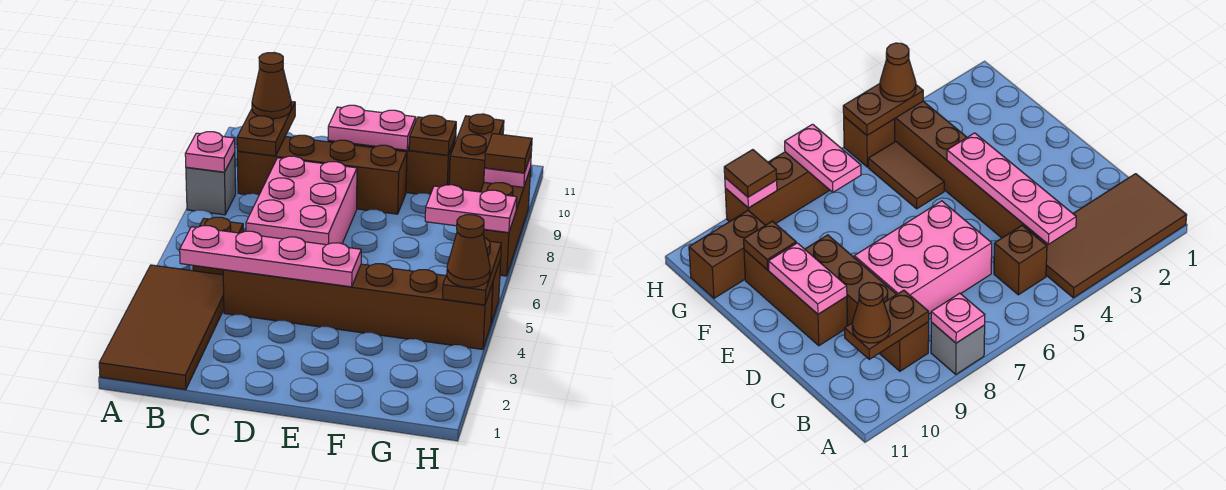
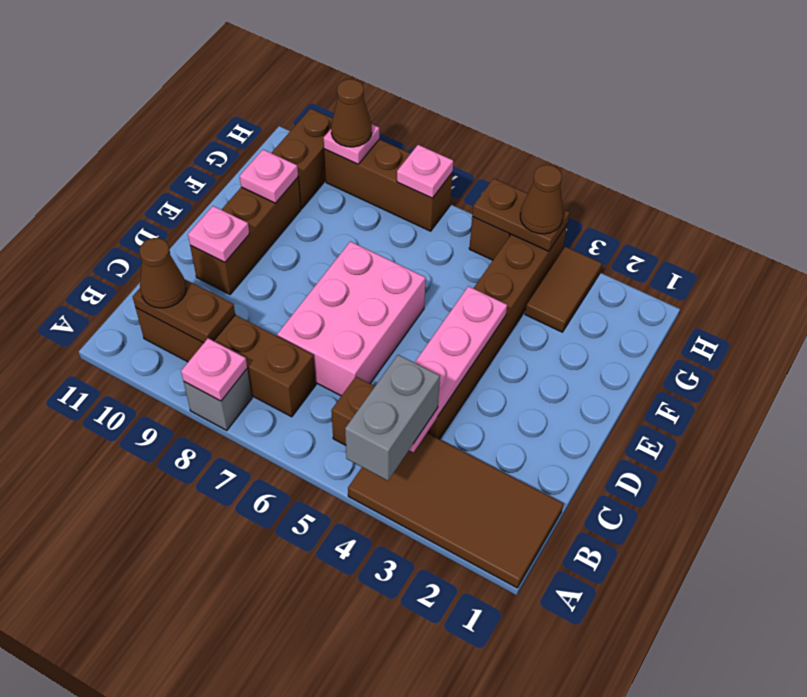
none -> grey brick A4:B4 level 3
brown brick B9:E9 level 1 -> brown brick B7:B10 level 1
pink brick C6:D8 level 1 -> pink brick C6:E7 level 1
pink plate D10:E10 level 2 -> pink plate D10 level 2
brown tile F5:G5 level 1 -> brown tile G3:H3 level 1
brown plate F10 level 2 -> pink plate F10 level 2
pink plate G7:H7 level 2 -> pink plate H7 level 2
brown brick G10:G11 level 1 -> brown brick G10:H10 level 1
brown tile H9 level 3 -> brown cone H9 level 3

